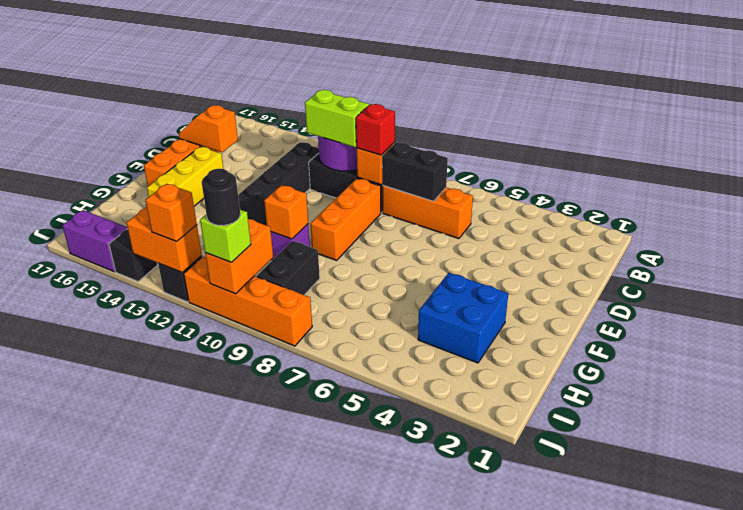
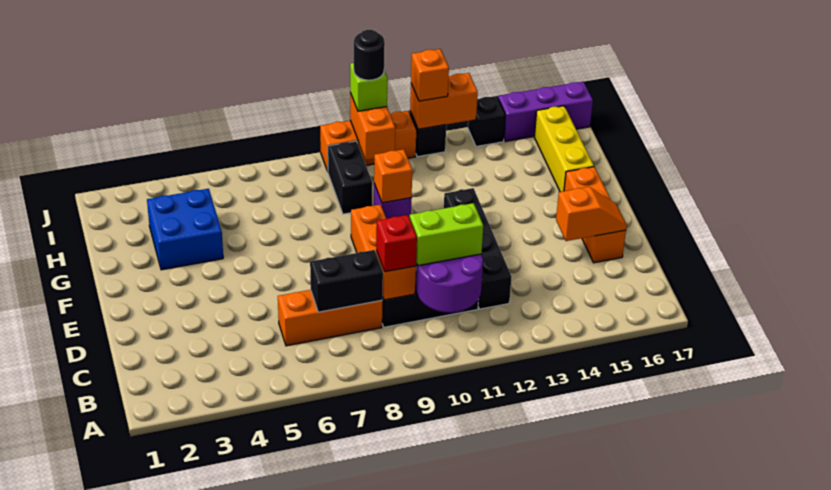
yellow brick E15:G15 level 1 -> yellow brick G16:I16 level 1
orange brick J8:J11 level 1 -> orange brick J9:J11 level 1
purple brick J15:J16 level 1 -> purple brick J15:J17 level 1

